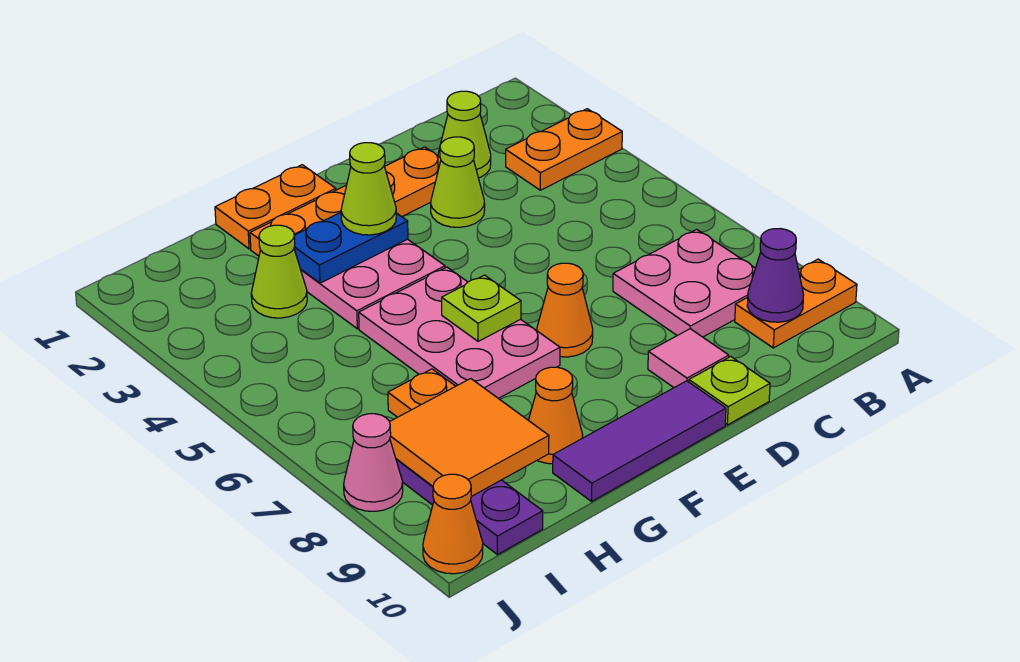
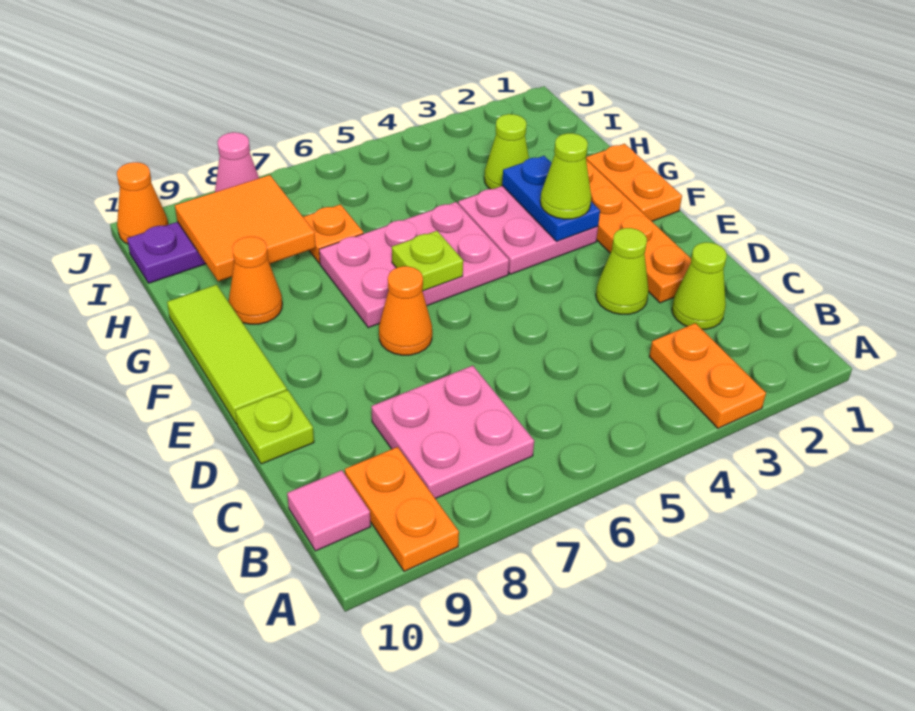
purple cone B9 level 2 -> none
pink tile D9 level 1 -> pink tile B10 level 1
purple tile E10:G10 level 1 -> lime tile E10:G10 level 1

